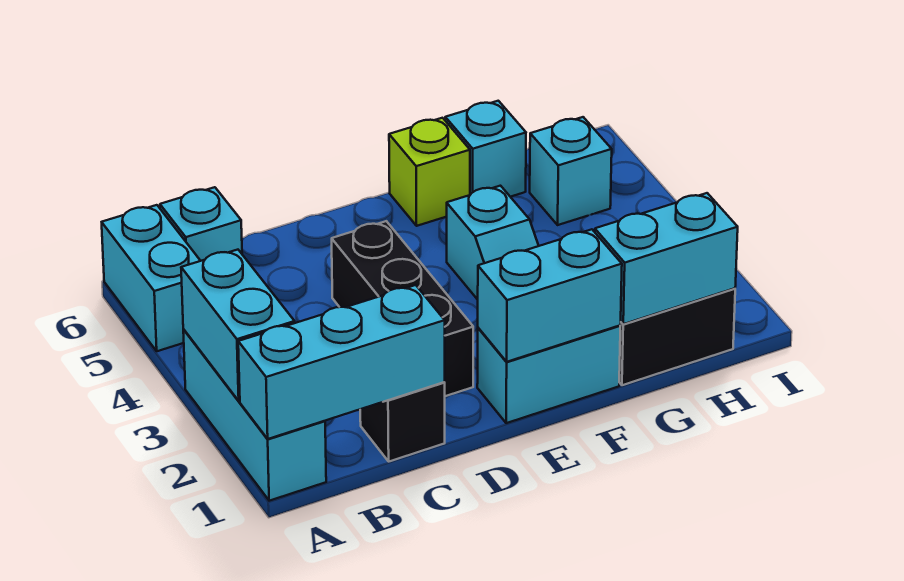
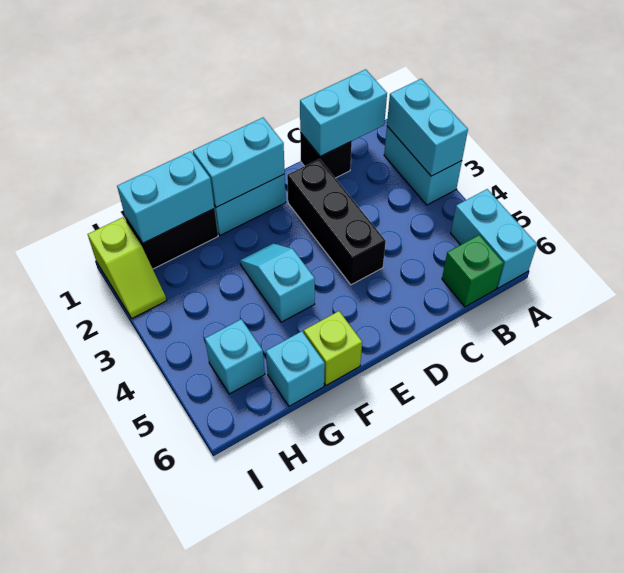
cyan brick A1:A3 level 1 -> cyan brick A2:A3 level 1
cyan brick A1:C1 level 2 -> cyan brick B1:C1 level 2
cyan brick B6 level 1 -> green brick B6 level 1
none -> lime slope I1:I2 level 1 top 1

